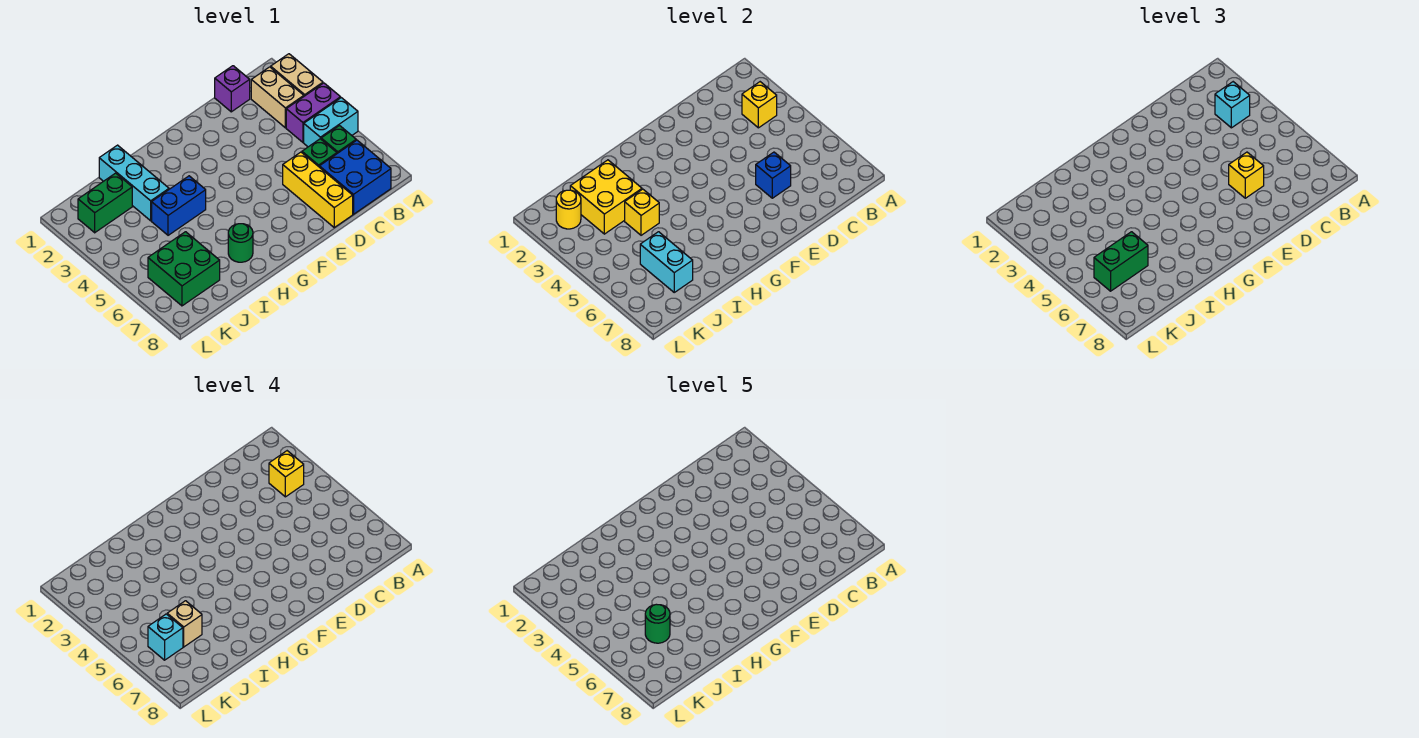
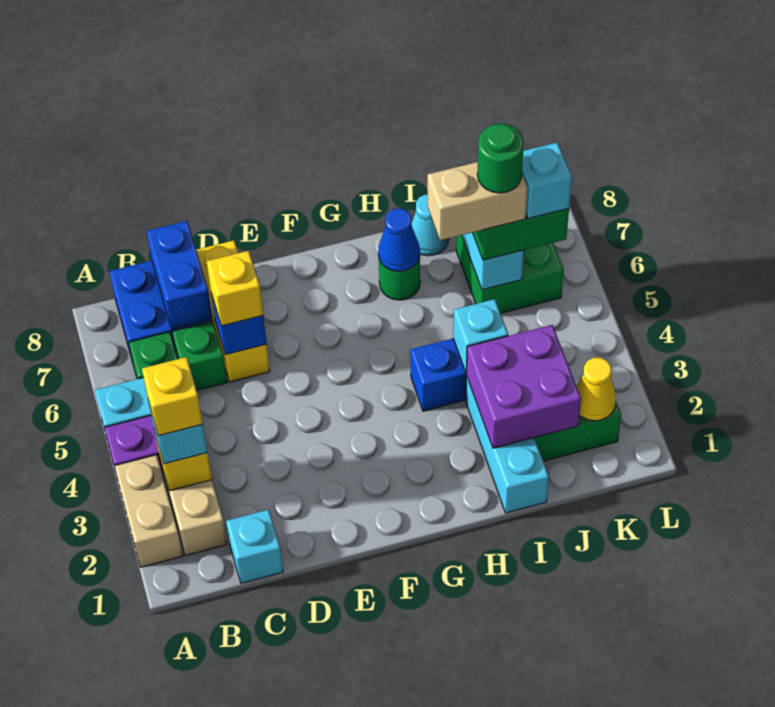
purple brick C1 level 1 -> cyan brick C1 level 1
none -> blue brick C7:C8 level 2
none -> blue cone H7 level 2
yellow brick I2:J3 level 2 -> purple brick I2:J3 level 2
yellow brick I4 level 2 -> cyan brick I4 level 2
none -> cyan cone I8 level 1
tan brick J6 level 4 -> tan brick I6:J6 level 4
yellow round brick K2 level 2 -> yellow cone K2 level 2

